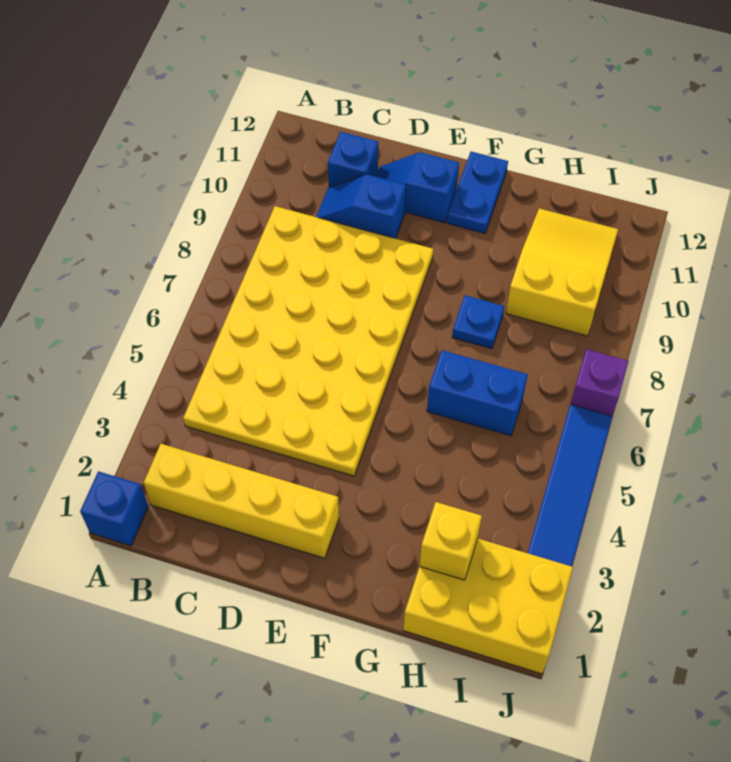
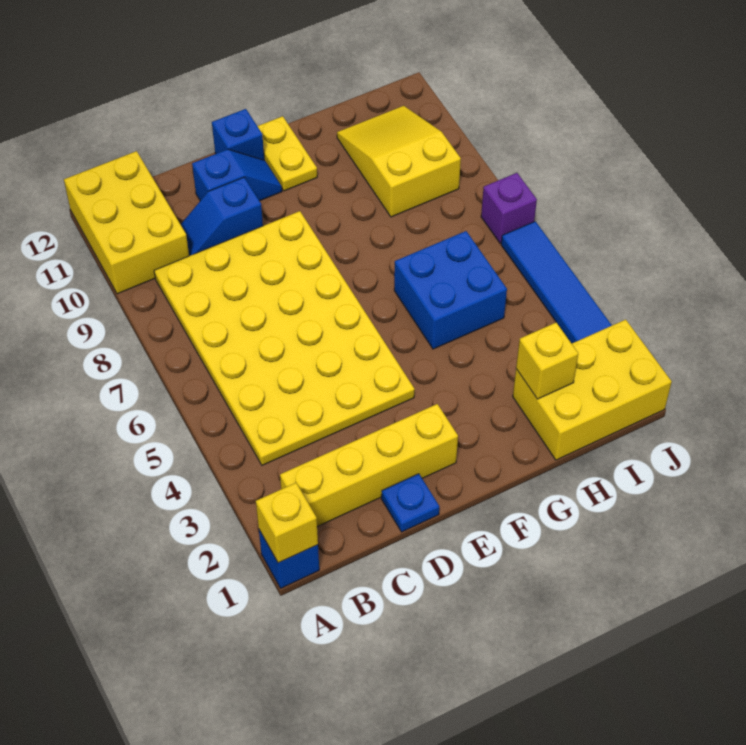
none -> yellow brick A1 level 2
none -> yellow brick A10:B12 level 1
blue brick C11 level 1 -> blue brick E12 level 1
blue slope D11:E11 level 1 top E -> blue slope D11:E11 level 1 top D
blue plate F11:F12 level 1 -> yellow plate F11:F12 level 1
blue brick G6:H6 level 1 -> blue brick G5:H6 level 1
blue plate G8 level 1 -> blue plate D1 level 1

